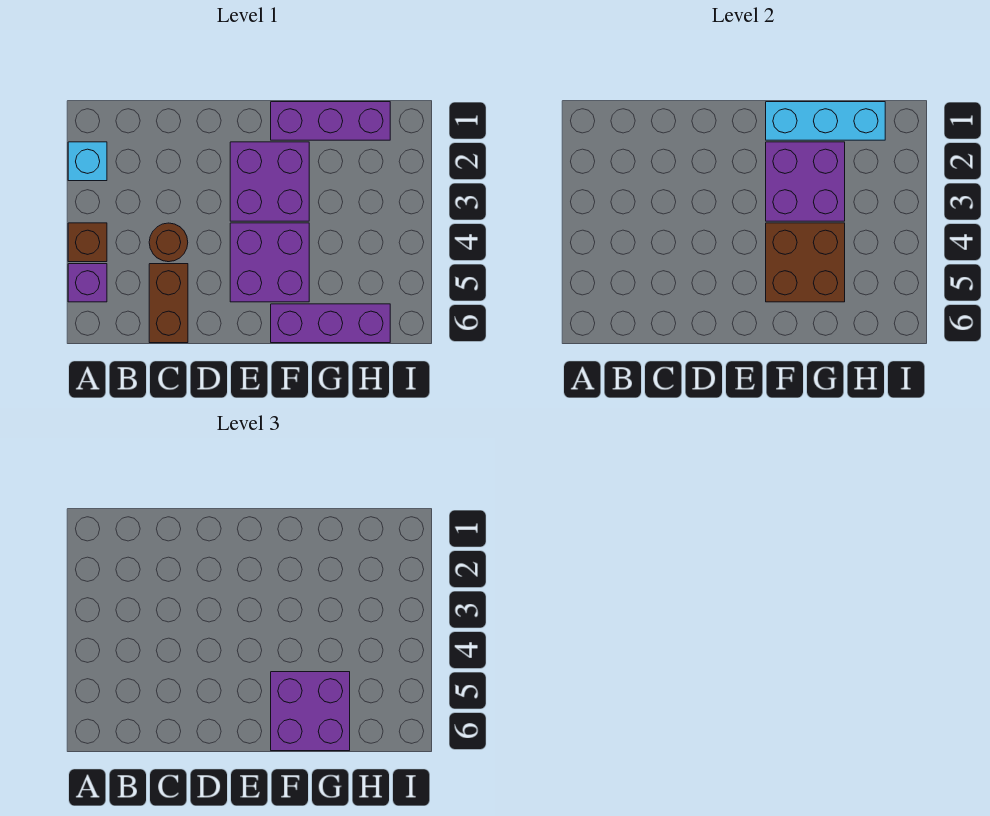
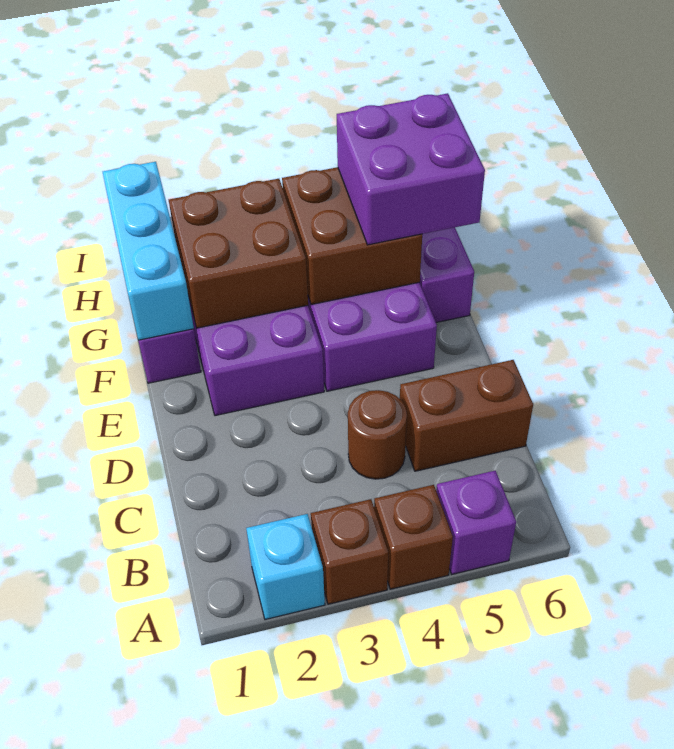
none -> brown brick A3 level 1
purple brick F2:G3 level 2 -> brown brick F2:G3 level 2

